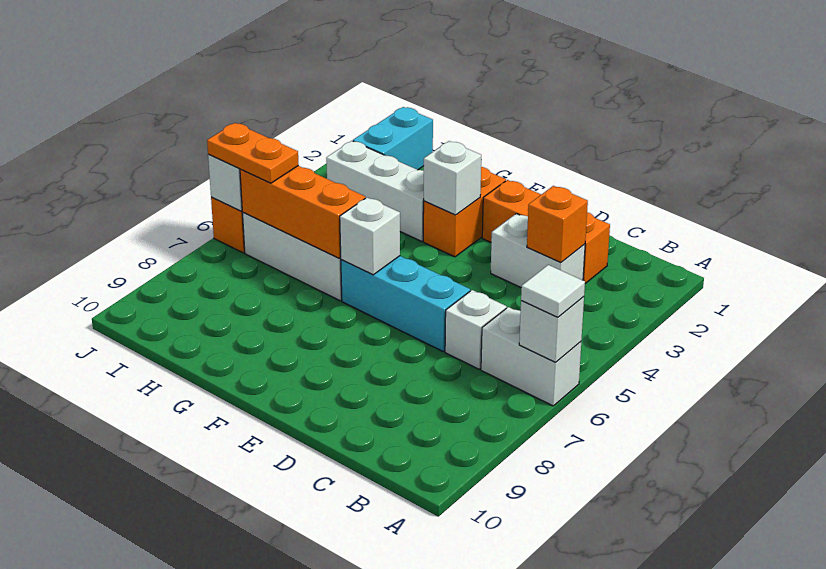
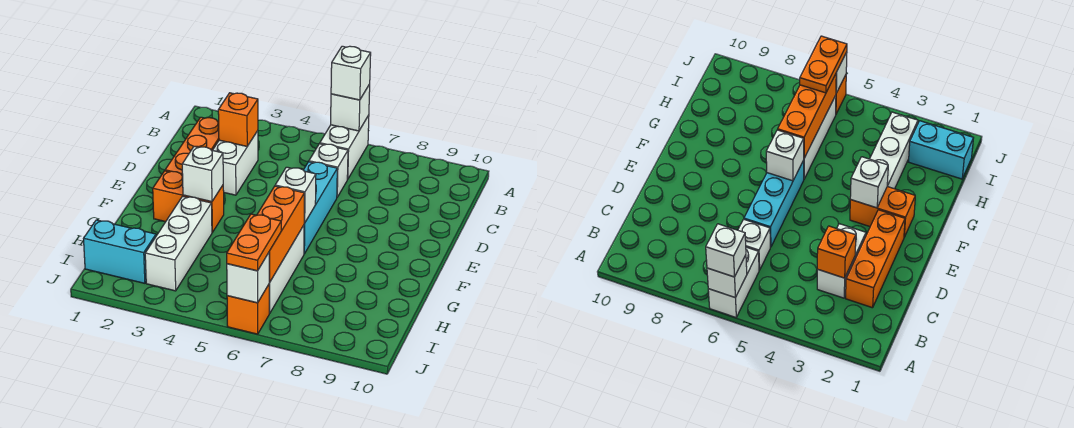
white tile A6 level 3 -> white brick A6 level 3

